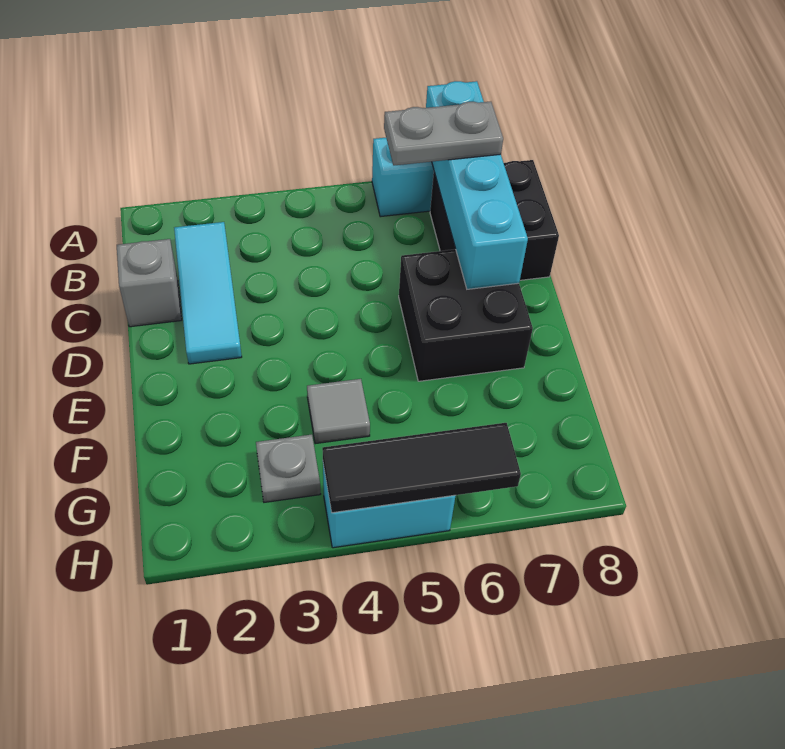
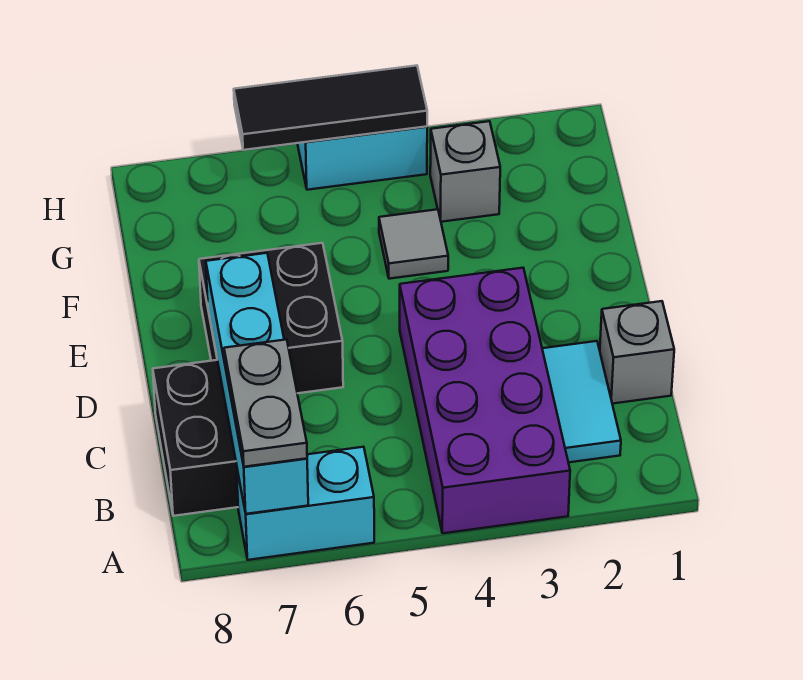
none -> purple brick A3:D4 level 1
cyan tile B2:D2 level 1 -> cyan tile B2:C2 level 1
grey plate B6:B7 level 3 -> grey plate A7:B7 level 3
grey plate G3 level 1 -> grey brick G3 level 1

